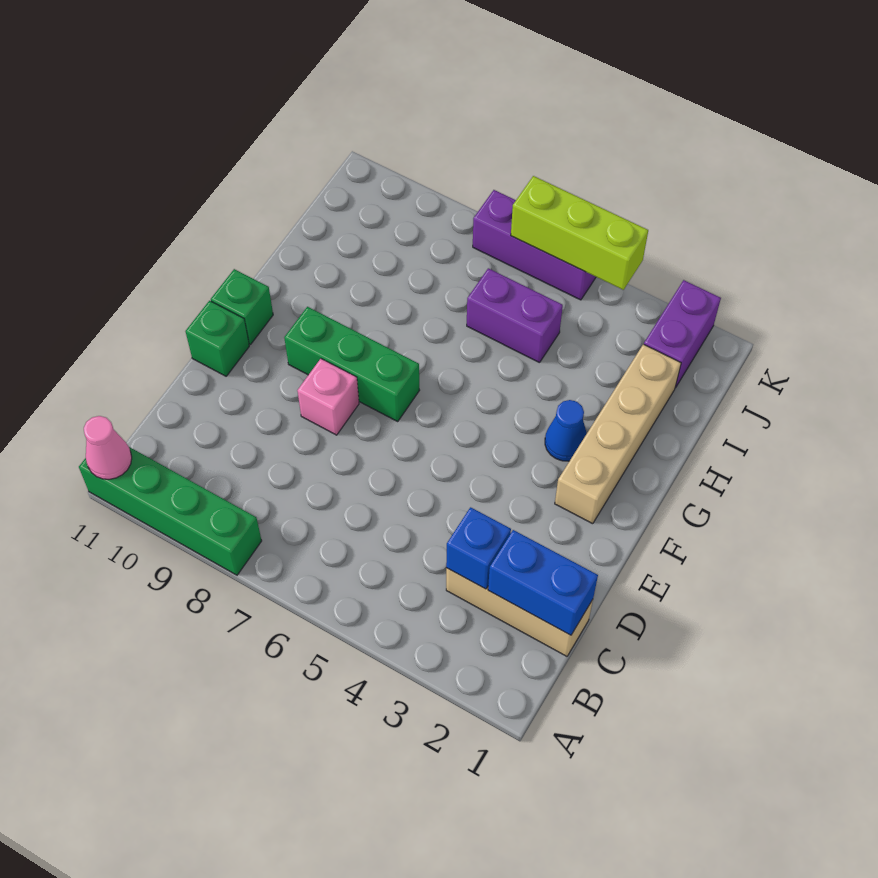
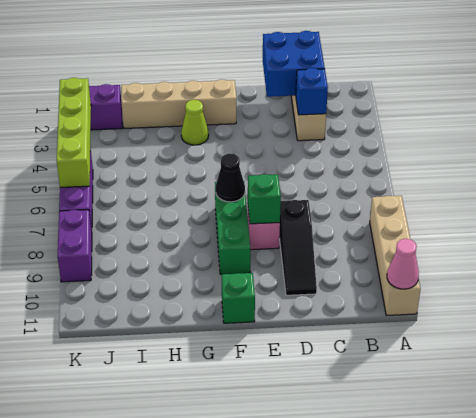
green brick A8:A11 level 1 -> tan brick A8:A11 level 1
blue brick C1:C2 level 2 -> blue brick C1:D2 level 2
none -> black slope D8:D10 level 1 top 8
green brick E11 level 1 -> green brick E8 level 2
none -> black cone F7 level 2
blue cone G3 level 1 -> lime cone G3 level 1
purple brick I5:I6 level 1 -> purple brick K8:K9 level 1
lime brick K4:K6 level 2 -> lime brick K3:K6 level 2

